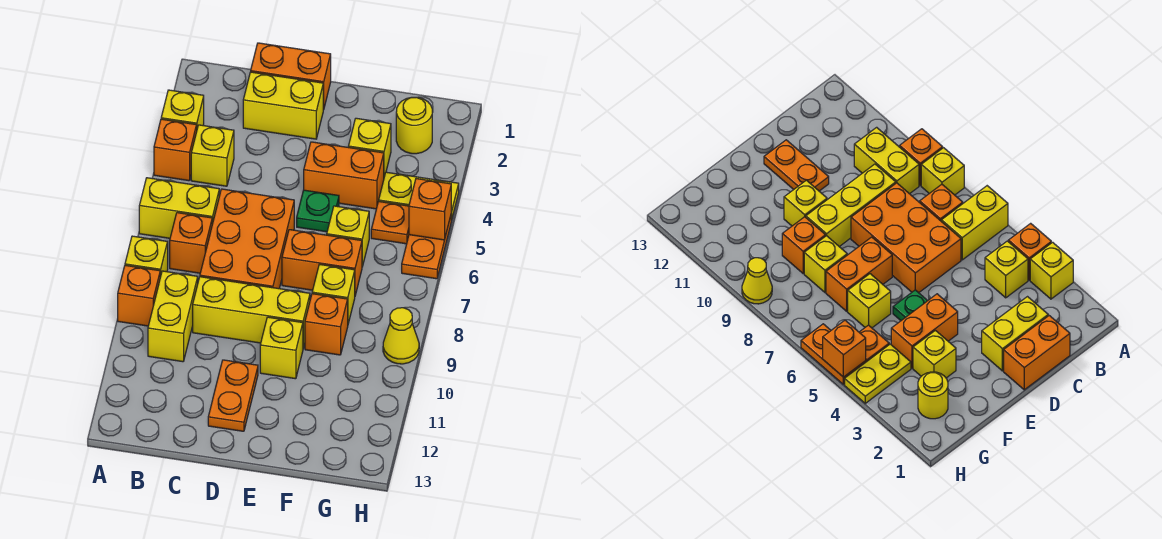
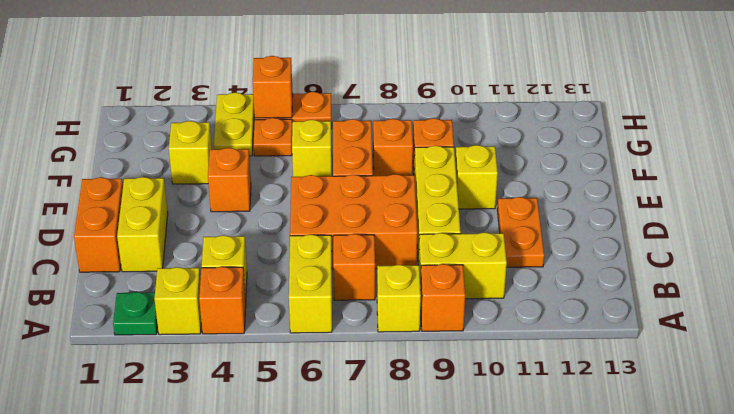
orange plate D11:D12 level 1 -> orange plate C11:D11 level 1
orange brick E4:F4 level 1 -> orange brick E4 level 1
green plate E5 level 1 -> green plate A2 level 1
yellow brick F8 level 1 -> orange brick F8 level 1
yellow round brick G2 level 1 -> none
yellow cone H9 level 1 -> none

